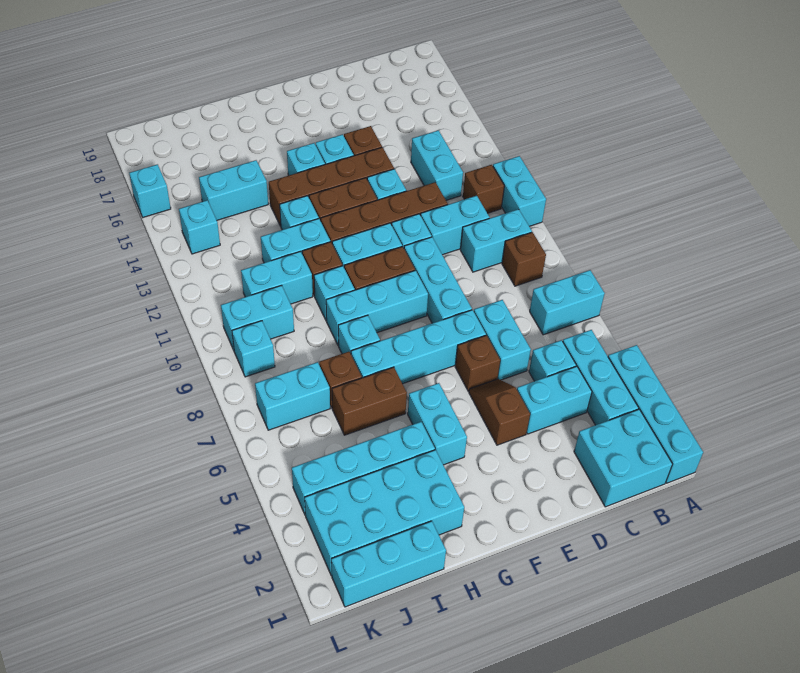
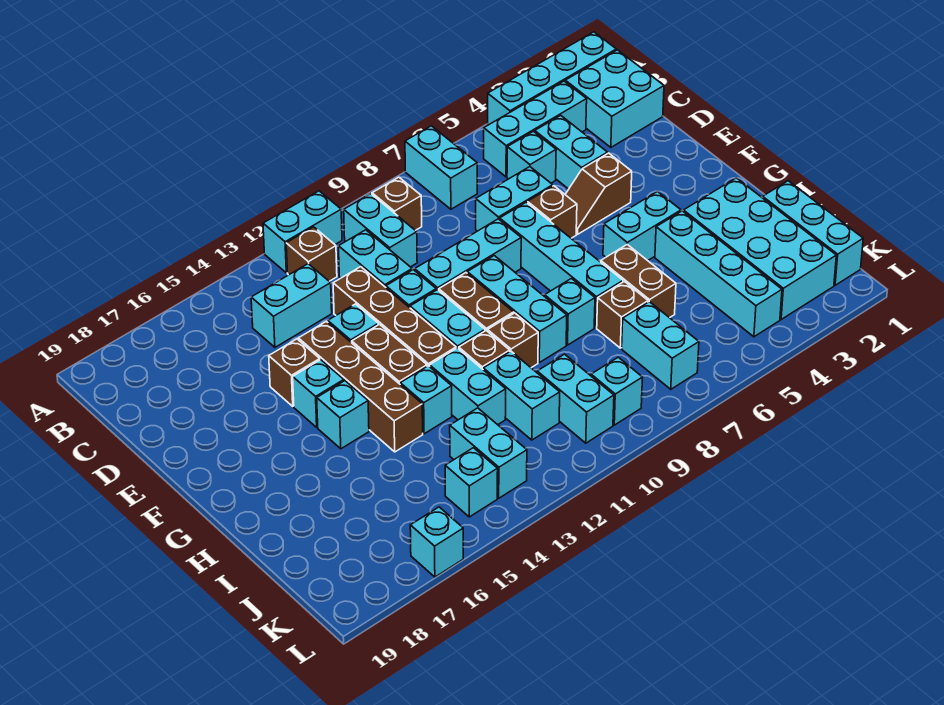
cyan brick H10 level 1 -> brown brick H10 level 1
cyan brick I15:J15 level 1 -> cyan brick J13:K13 level 1

